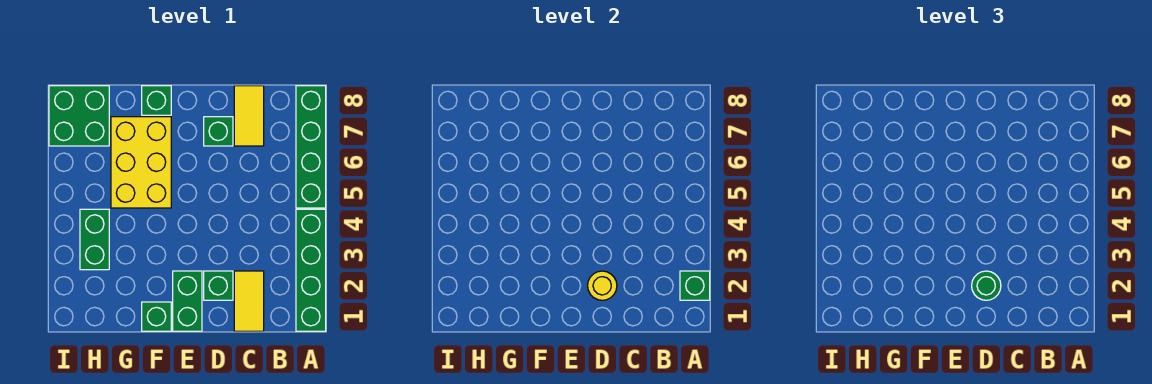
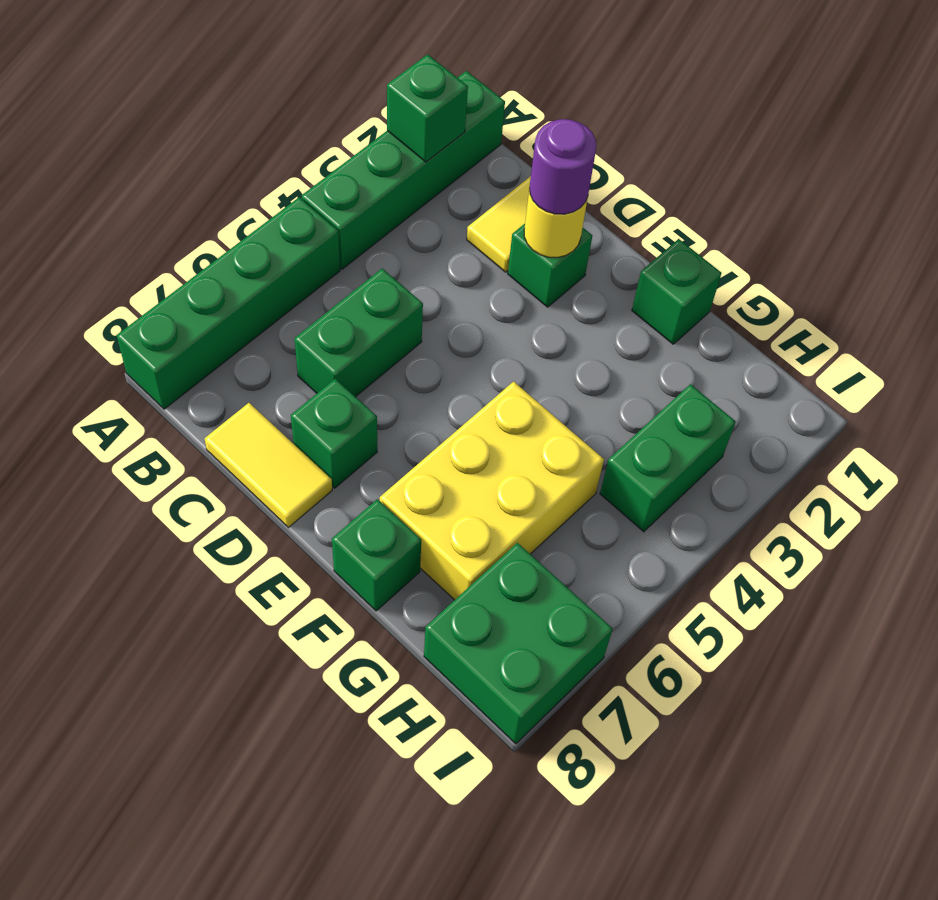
yellow tile C7:C8 level 1 -> yellow tile C8:D8 level 1
green round brick D2 level 3 -> purple round brick D2 level 3
green brick E1:E2 level 1 -> green brick C5:C6 level 1

